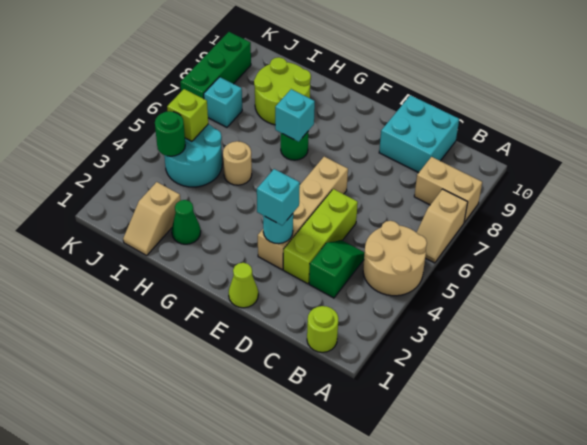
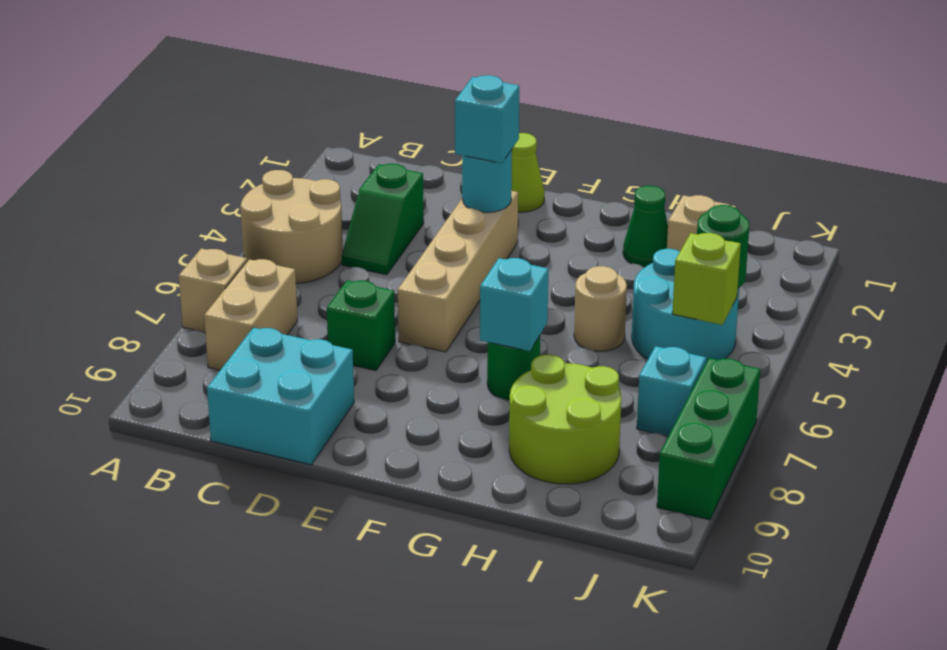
tan brick A8:B8 level 1 -> tan brick B7:B8 level 1
lime round brick B1 level 1 -> none
lime brick D3:D5 level 1 -> none
none -> green brick D7 level 1

